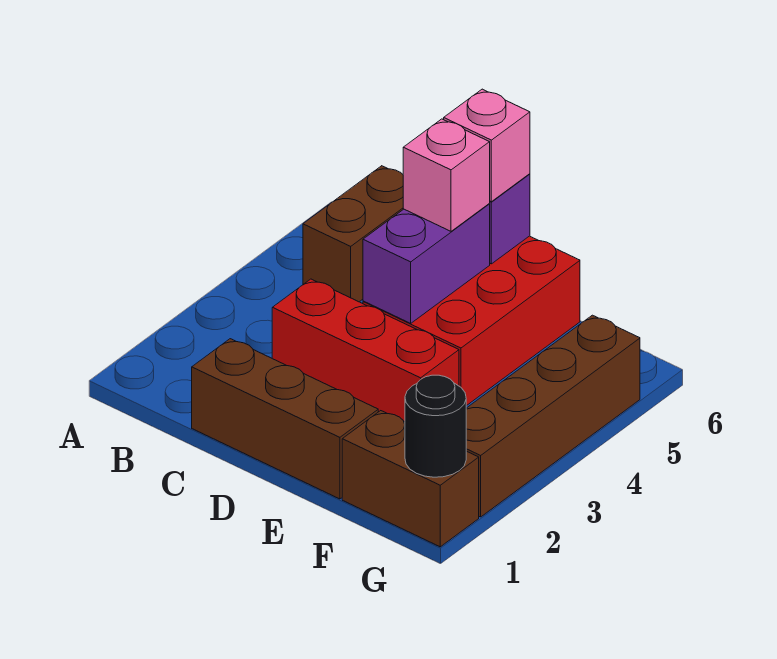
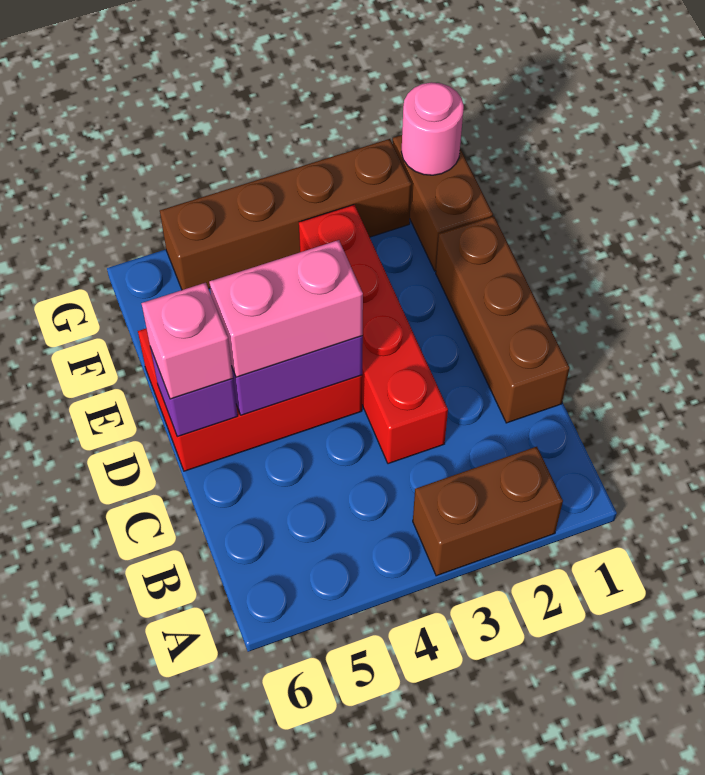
brown brick B5:B6 level 1 -> brown brick A2:A3 level 1
red brick C3:E3 level 1 -> red brick C3:F3 level 1
pink brick D5 level 3 -> pink brick D4:D5 level 3
black round brick G1 level 2 -> pink round brick G1 level 2

